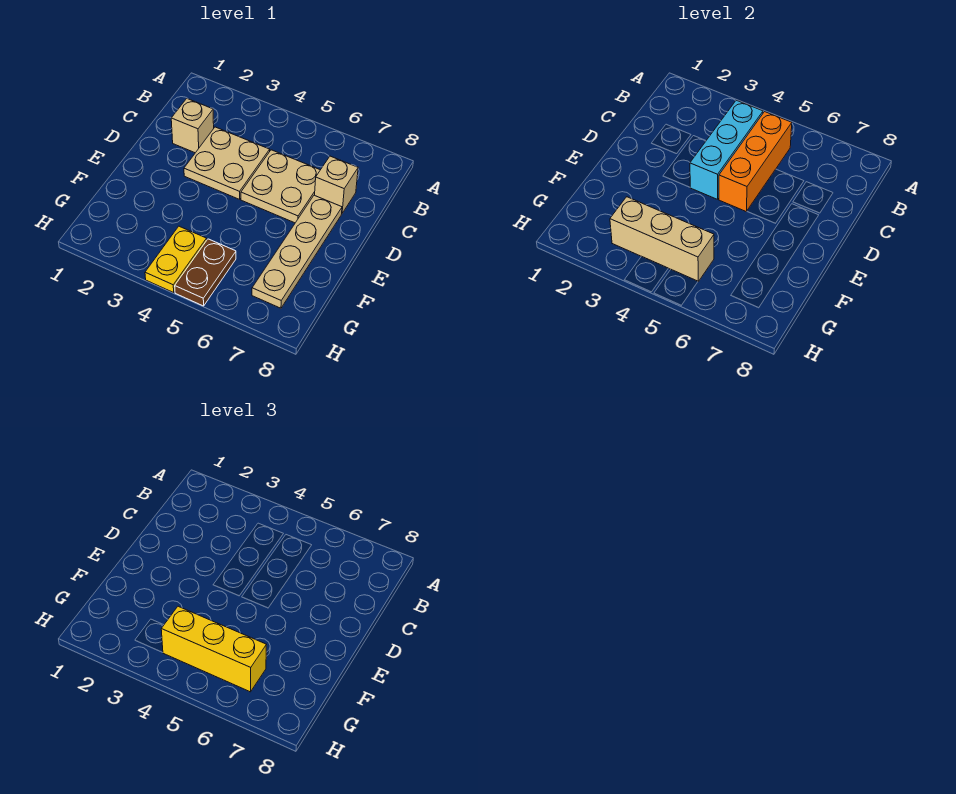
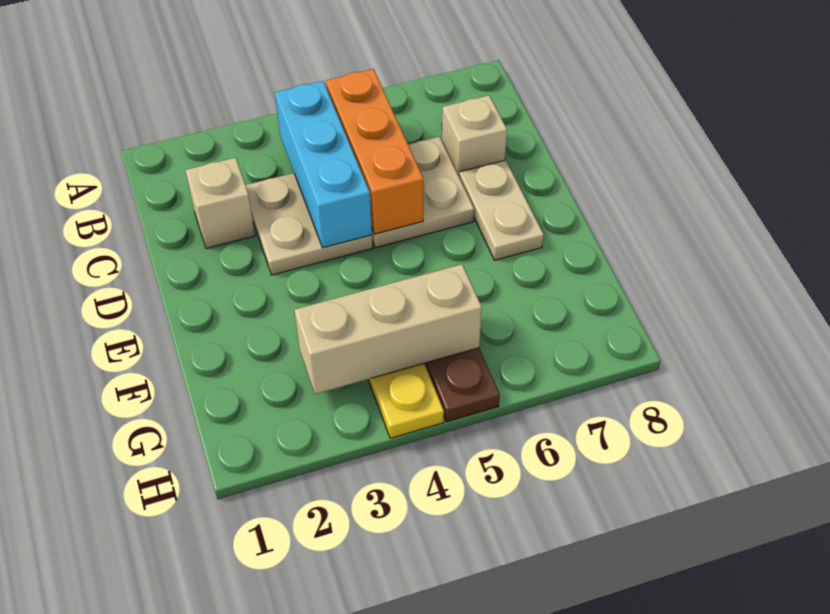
tan plate D7:G7 level 1 -> tan plate D7:E7 level 1
yellow brick G4:G6 level 3 -> none

